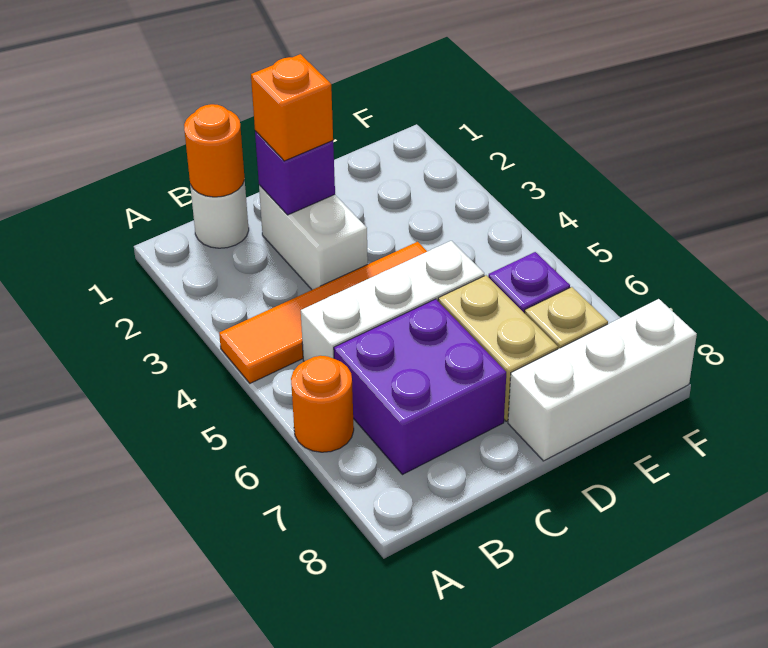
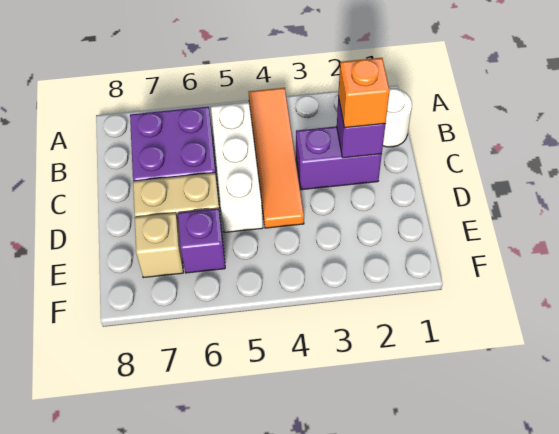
orange round brick A6 level 1 -> none
orange round brick B1 level 2 -> none
white brick C2:C3 level 1 -> purple brick C2:C3 level 1
white brick D8:F8 level 1 -> none

